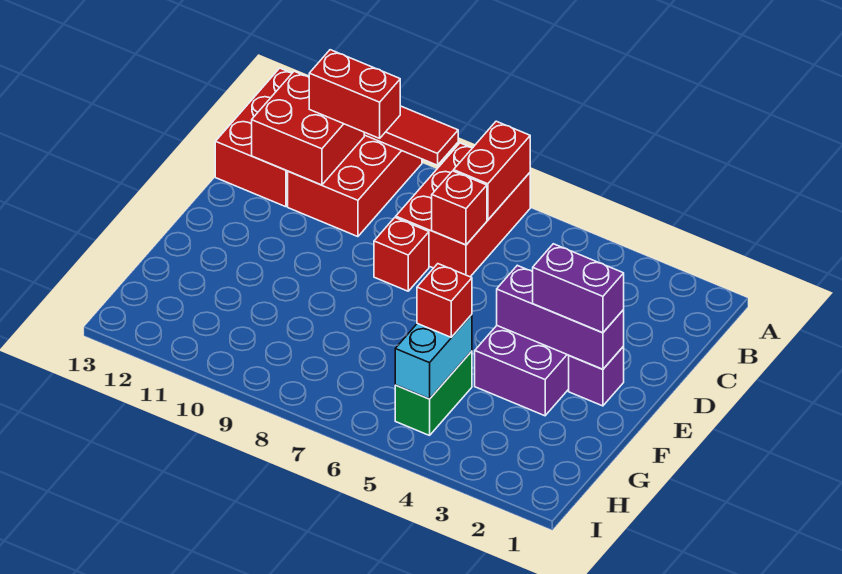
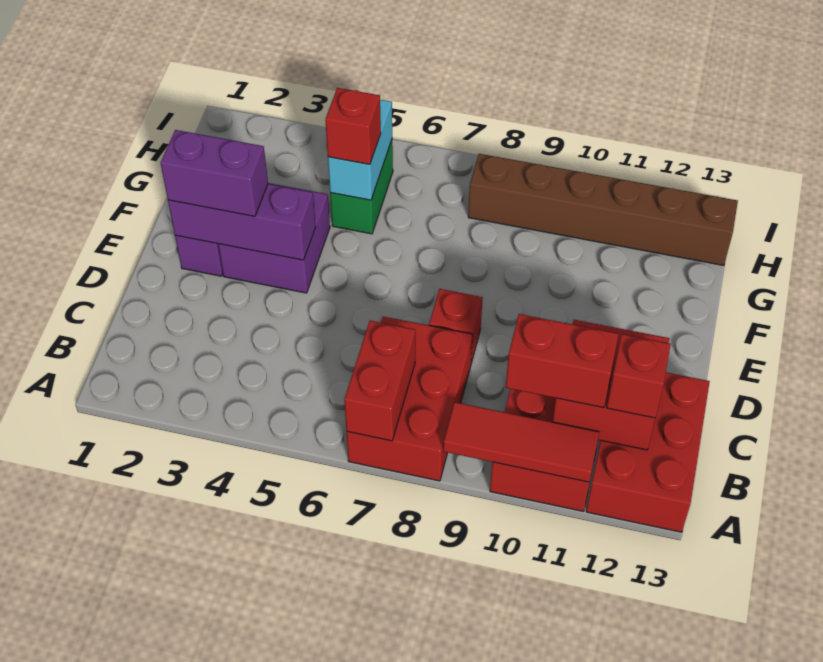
red brick C7 level 2 -> red brick B12 level 3
none -> brown brick H8:H13 level 1

